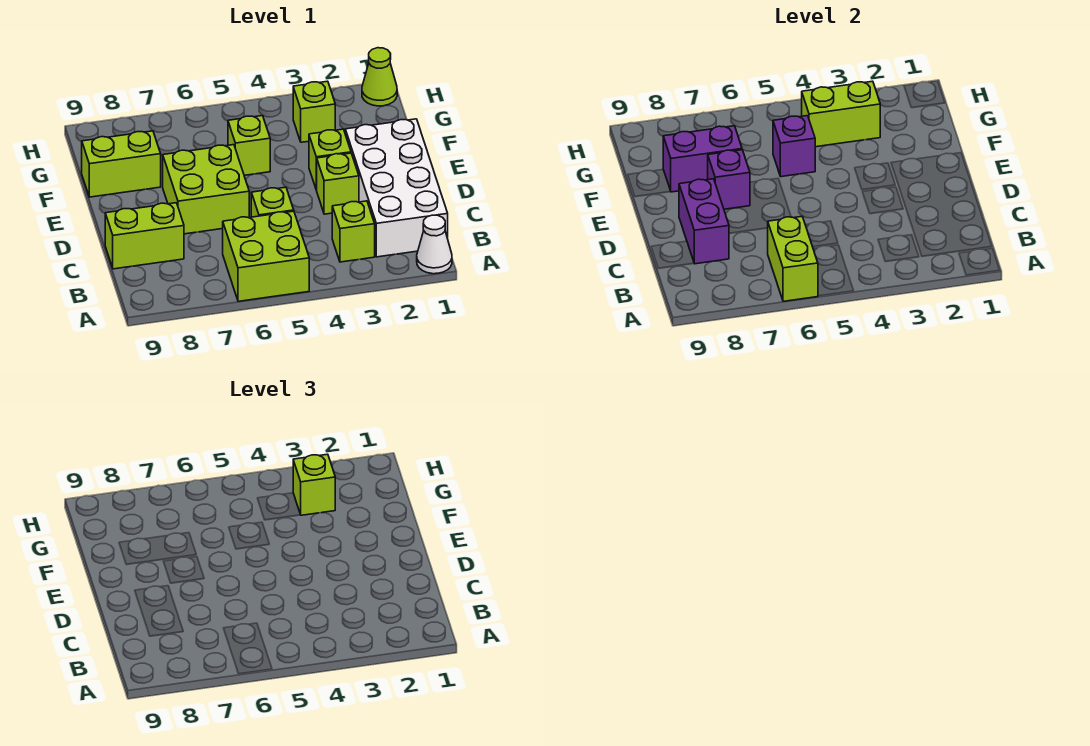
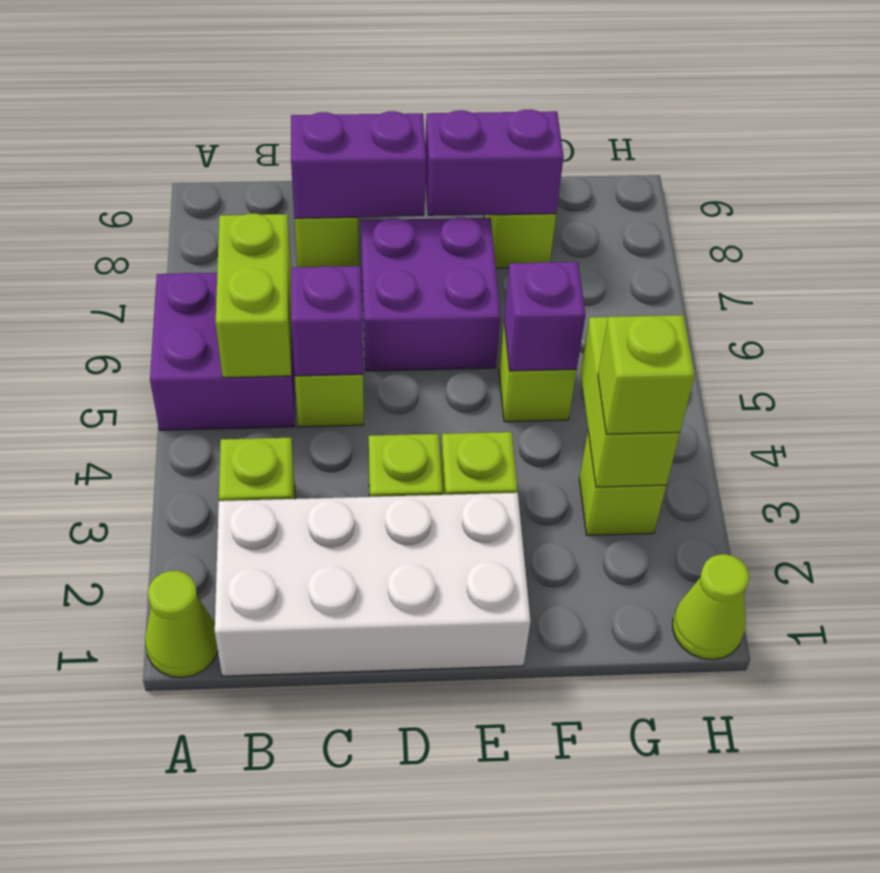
white cone A1 level 1 -> lime cone A1 level 1
lime brick A5:B6 level 1 -> purple brick A5:B6 level 1
lime brick A6:B6 level 2 -> lime brick B5:B6 level 2
lime brick D6:E7 level 1 -> purple brick D6:E7 level 1
purple brick E7 level 2 -> purple brick C5 level 2
purple brick F7:F8 level 2 -> purple brick E8:F8 level 2

